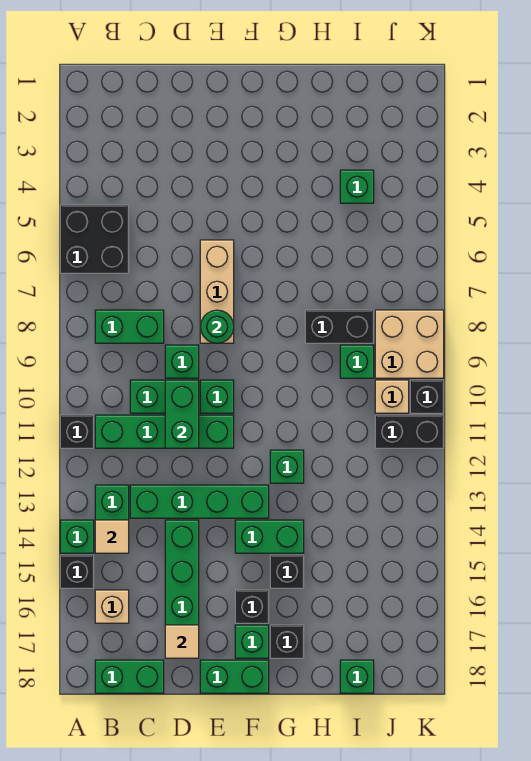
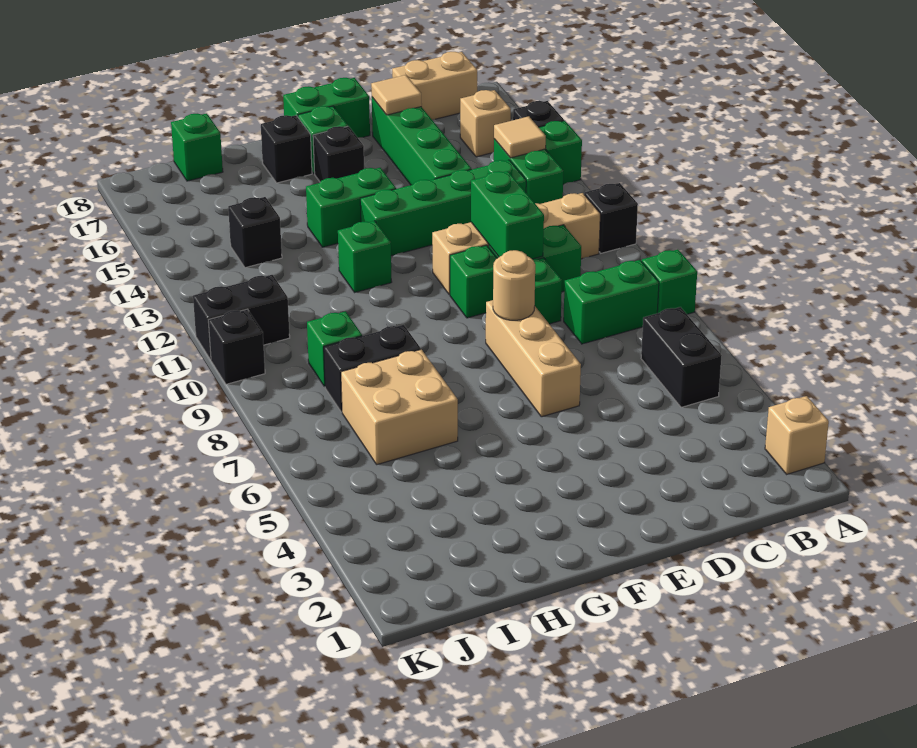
black brick A5:B6 level 1 -> black brick B5:B6 level 1
green brick B11:E11 level 1 -> tan brick B11:E11 level 1
green brick B18:C18 level 1 -> tan brick B18:C18 level 1
green round brick E8 level 2 -> tan round brick E8 level 2
black brick G15 level 1 -> black brick I14 level 1
green brick I4 level 1 -> green brick A8 level 1
tan brick J8:K9 level 1 -> tan brick H6:I7 level 1
tan brick J10 level 1 -> tan brick A2 level 1

